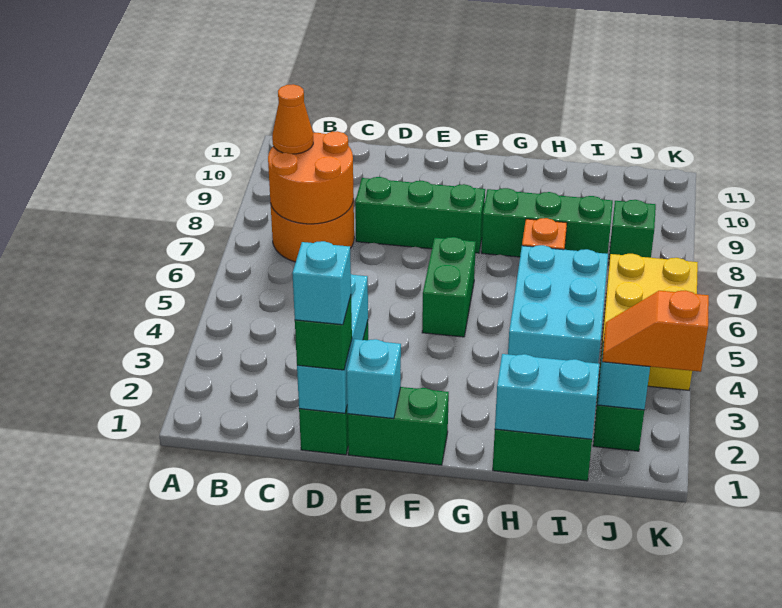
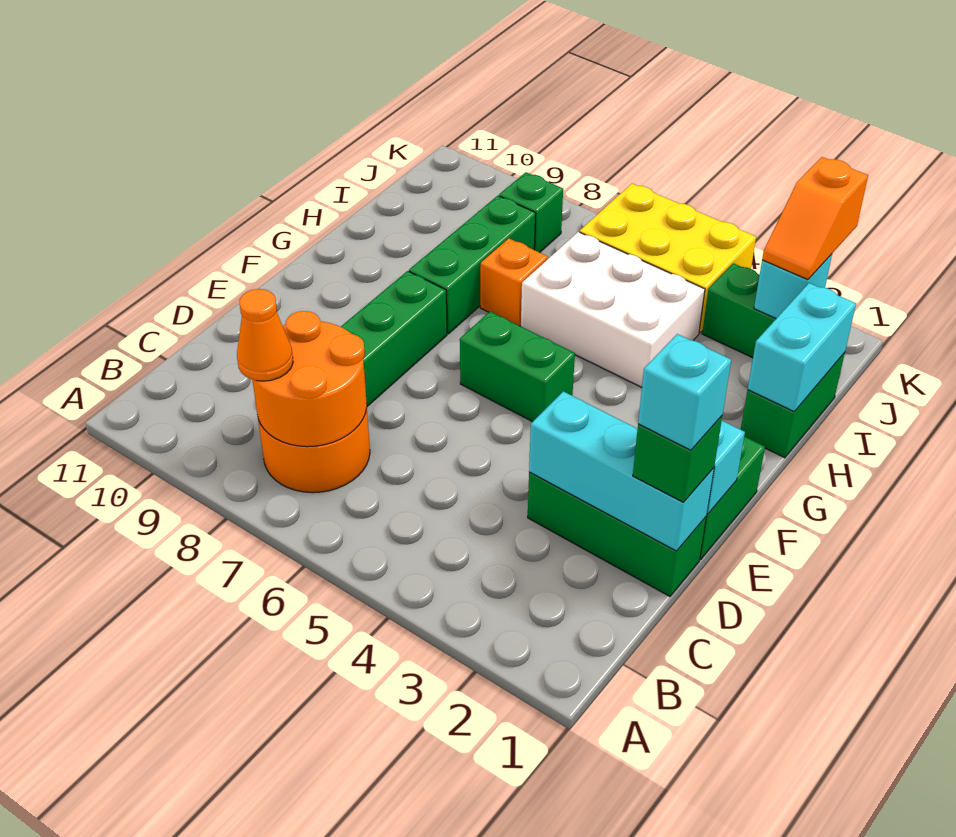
cyan brick H4:I6 level 1 -> white brick H4:I6 level 1

